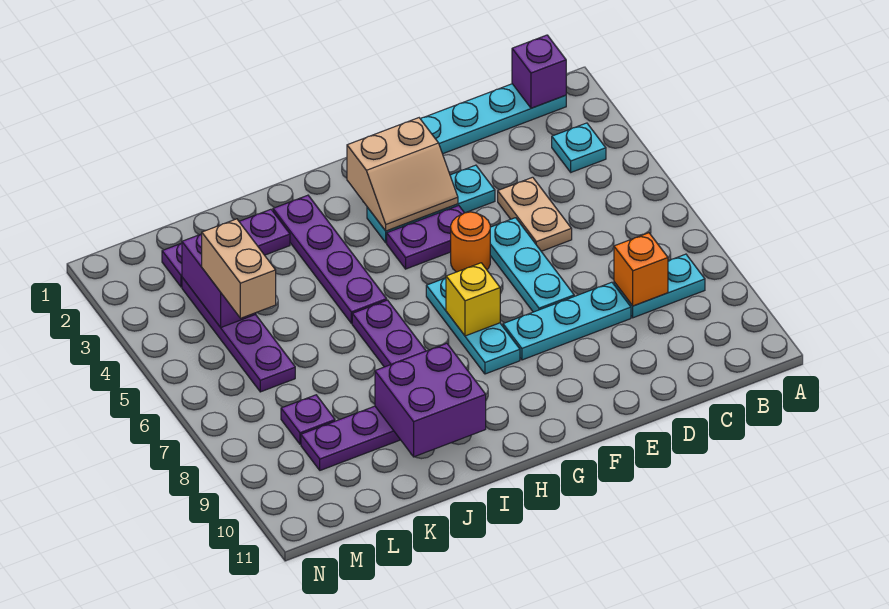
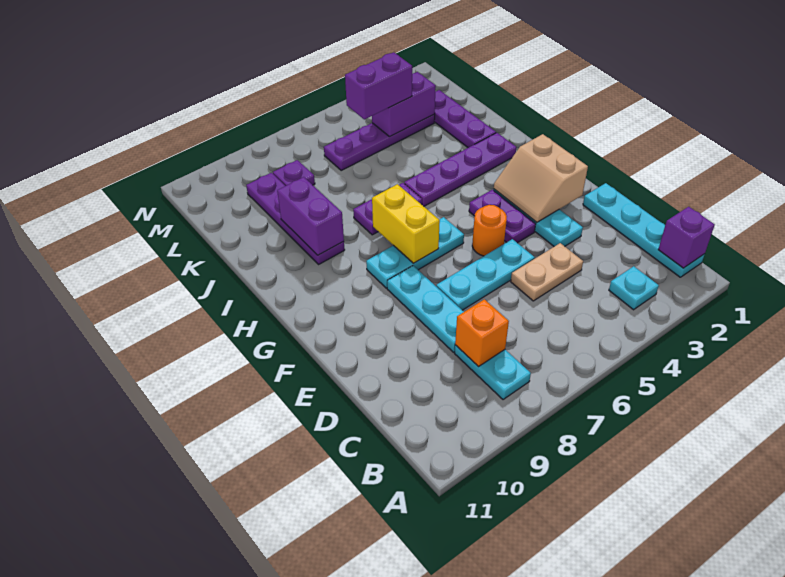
yellow brick G7 level 2 -> yellow brick G7:H7 level 2
purple brick I9:J10 level 2 -> purple brick I9:J9 level 2
tan brick L4:L5 level 3 -> purple brick L4:L5 level 3

